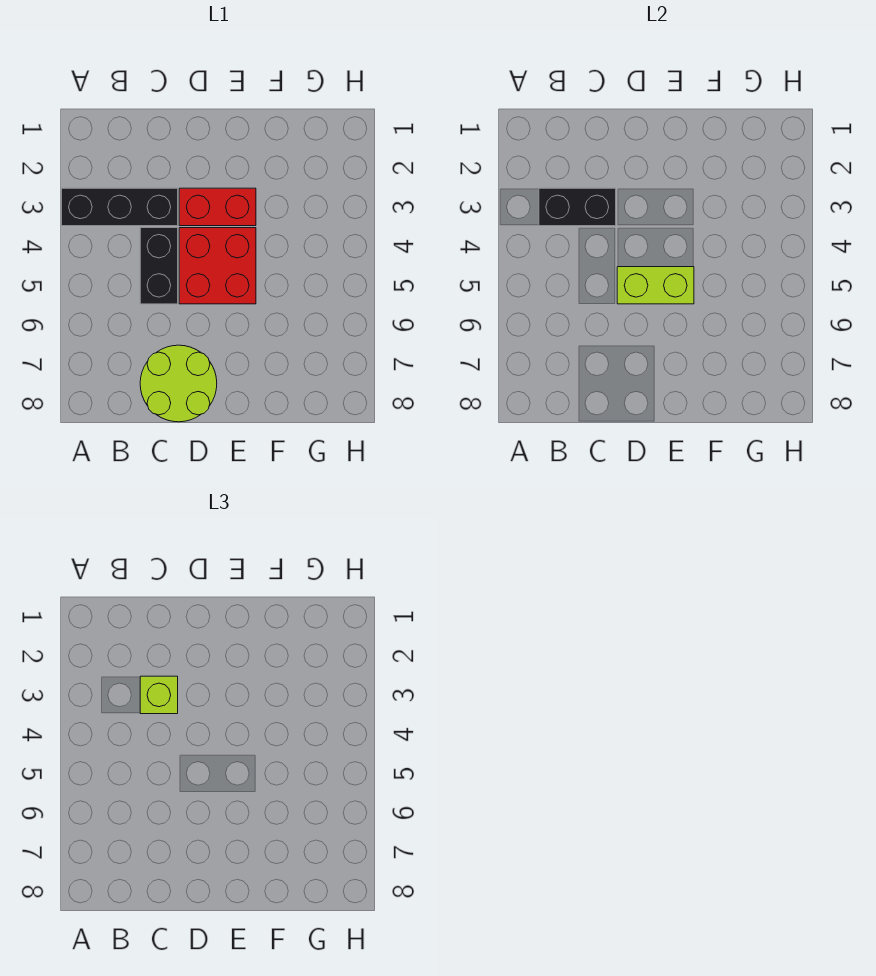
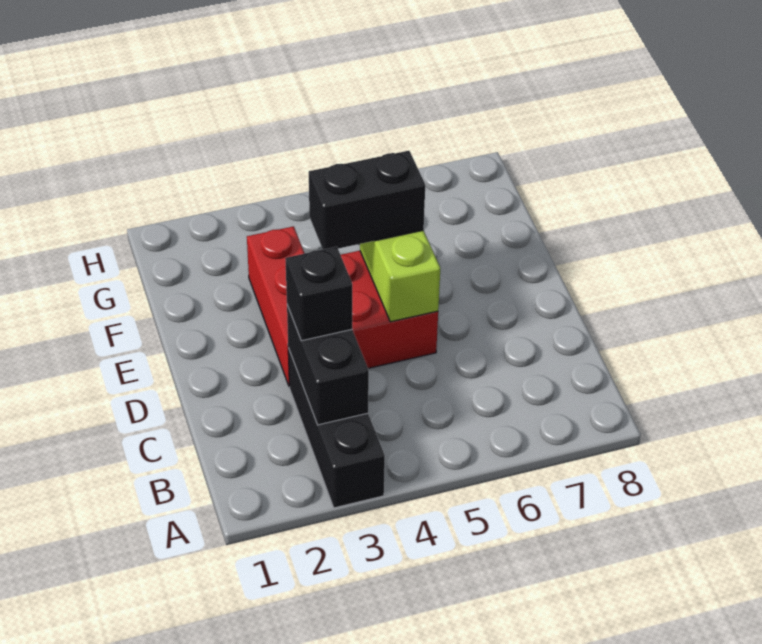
lime brick C3 level 3 -> black brick C3 level 3
black brick C4:C5 level 1 -> black brick E4:E5 level 3
lime round brick C7:D8 level 1 -> none
red brick D3:E3 level 1 -> red brick D3:F3 level 1

